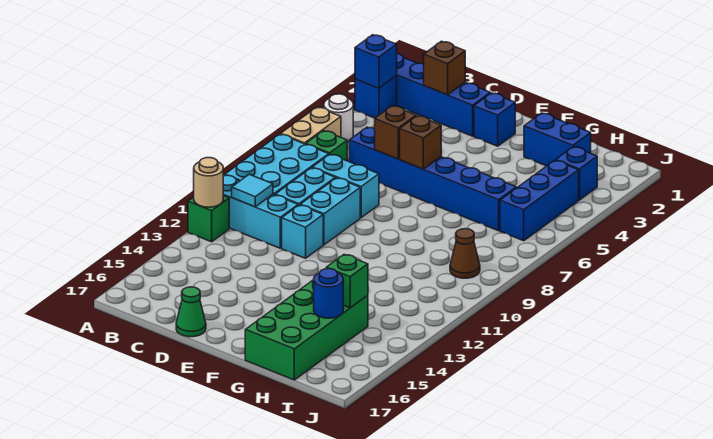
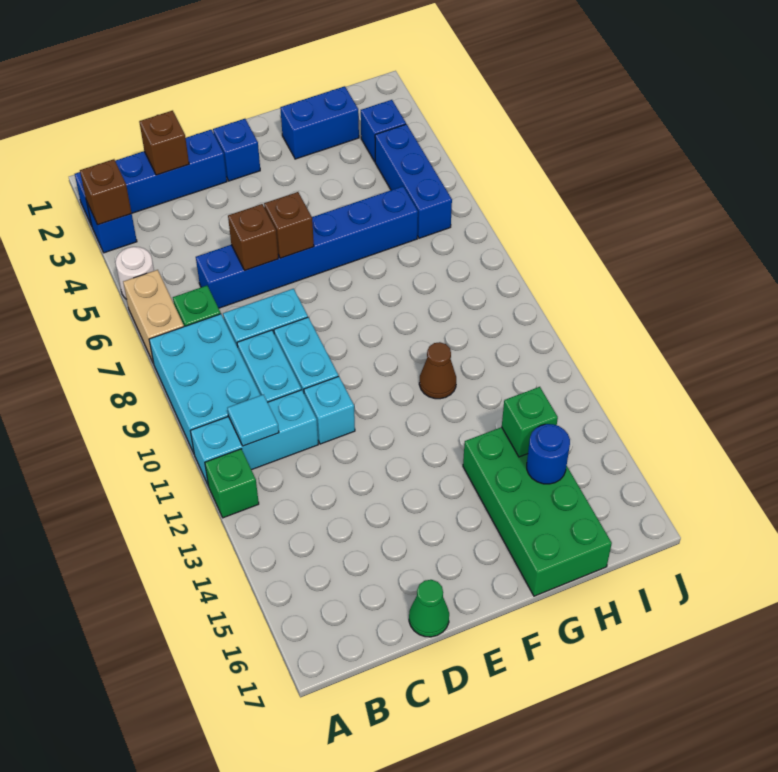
blue brick A3 level 2 -> brown brick A3 level 2
tan round brick A12 level 2 -> none
brown cone I9 level 1 -> brown cone G11 level 1

